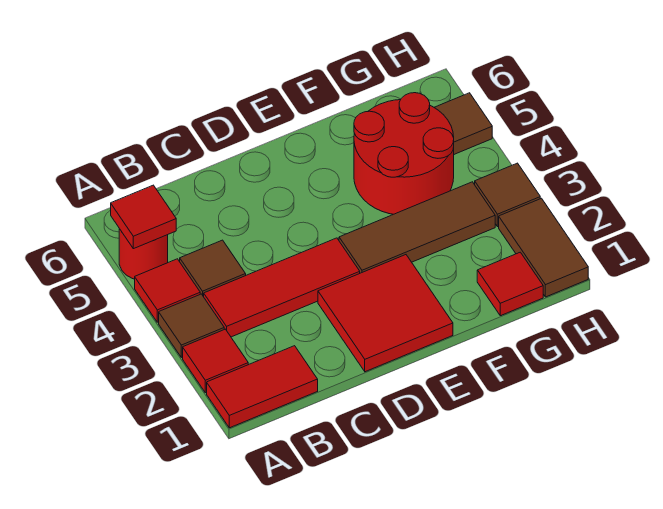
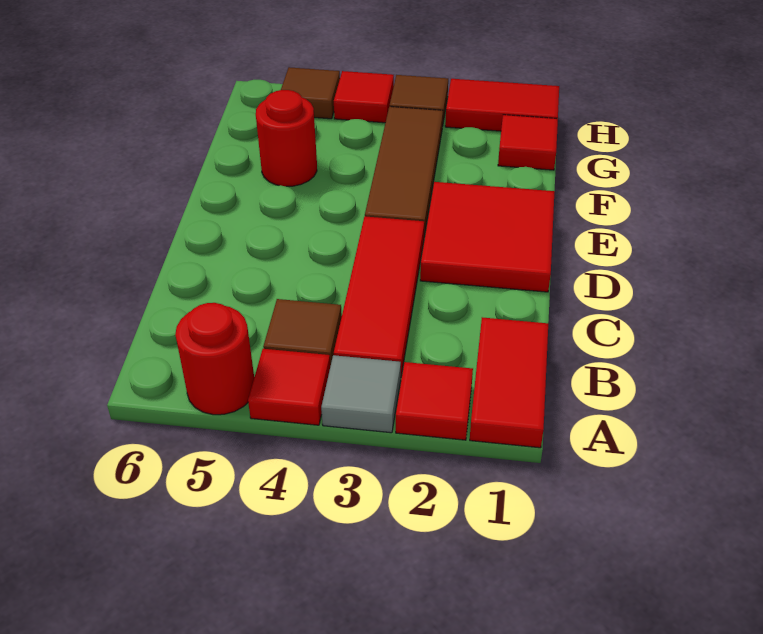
brown tile A3 level 1 -> grey tile A3 level 1
red tile A5 level 2 -> red tile H4 level 1
red round brick F4:G5 level 1 -> red round brick F5 level 1
brown tile H1:H2 level 1 -> red tile H1:H2 level 1

